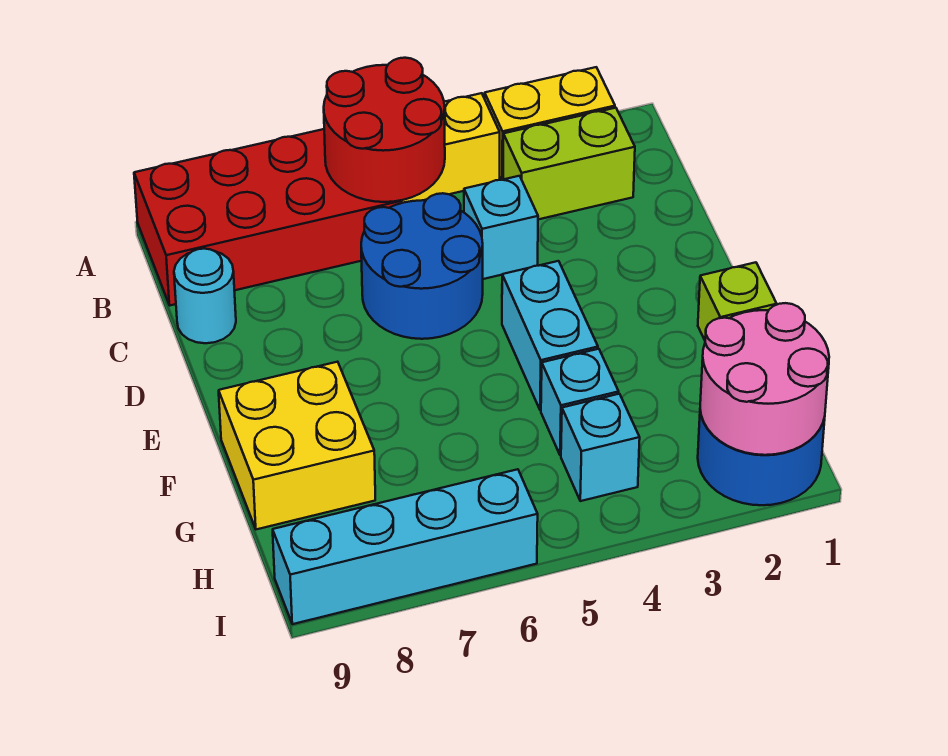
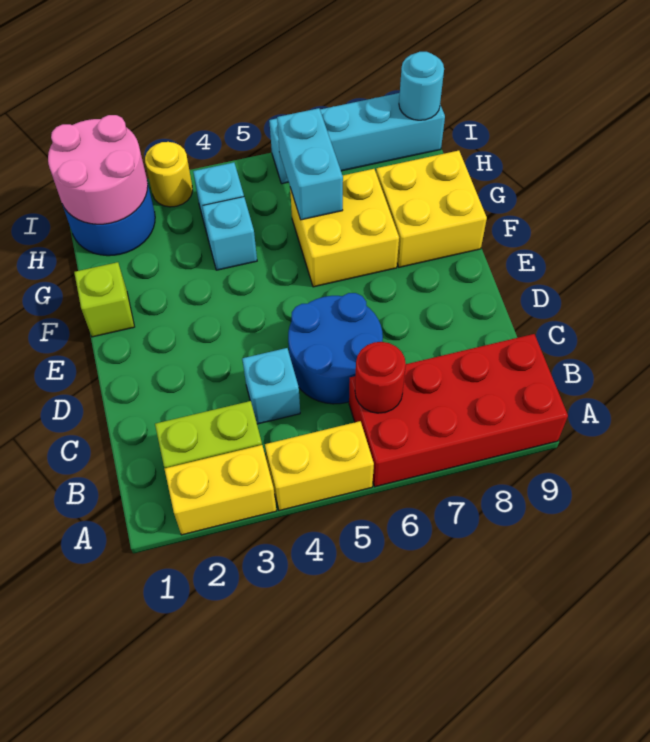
red round brick A5:B6 level 2 -> red round brick B6 level 2
cyan round brick C9 level 1 -> cyan round brick I9 level 2
cyan brick E4:F4 level 1 -> cyan brick G6:H6 level 2
none -> yellow brick F6:G7 level 1
none -> yellow round brick I3 level 1

